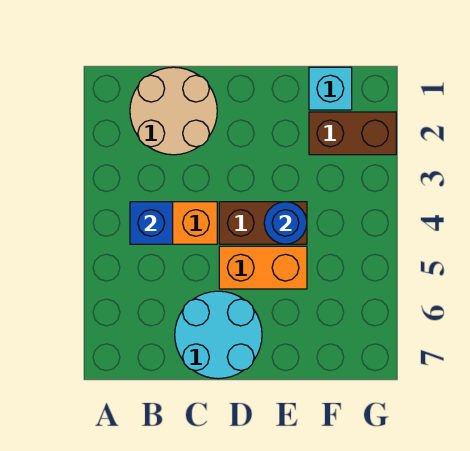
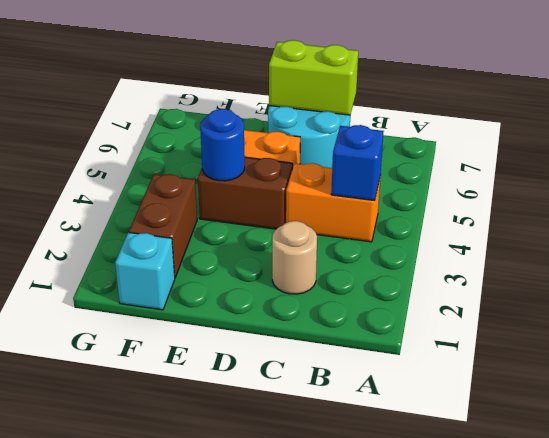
tan round brick B1:C2 level 1 -> tan round brick C2 level 1
none -> lime brick C7:D7 level 2
brown brick F2:G2 level 1 -> brown brick F2:F3 level 1

